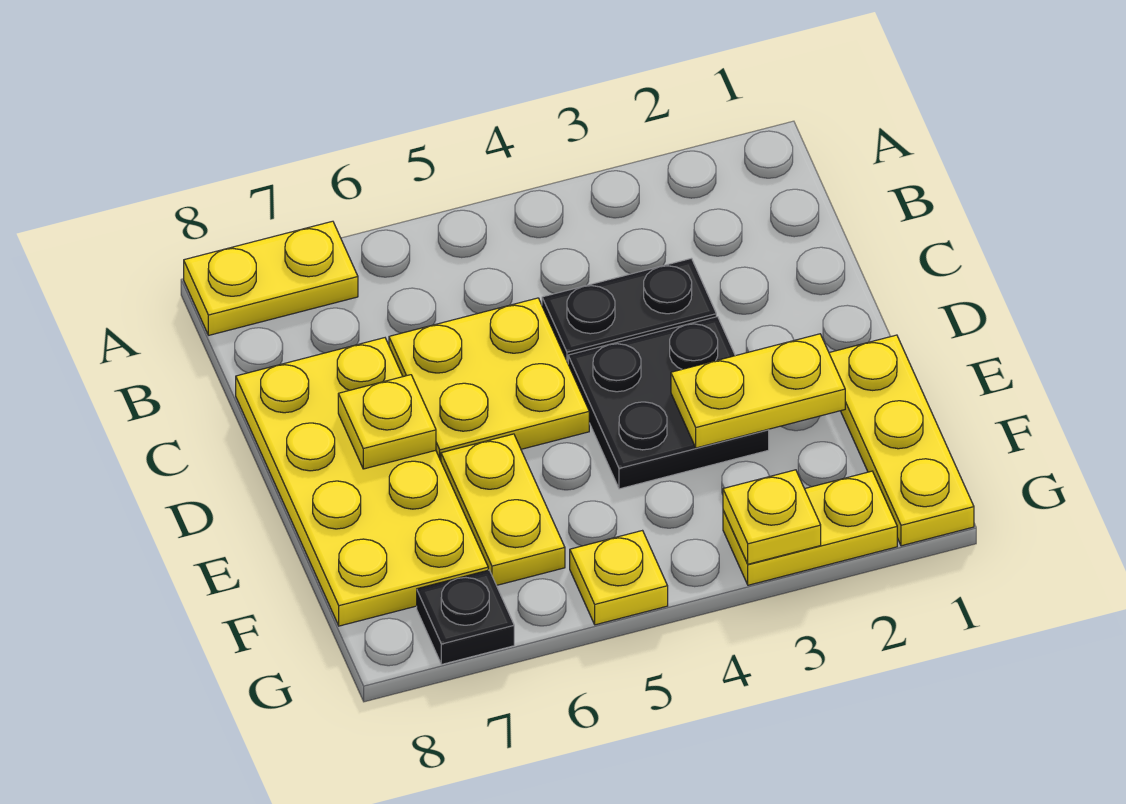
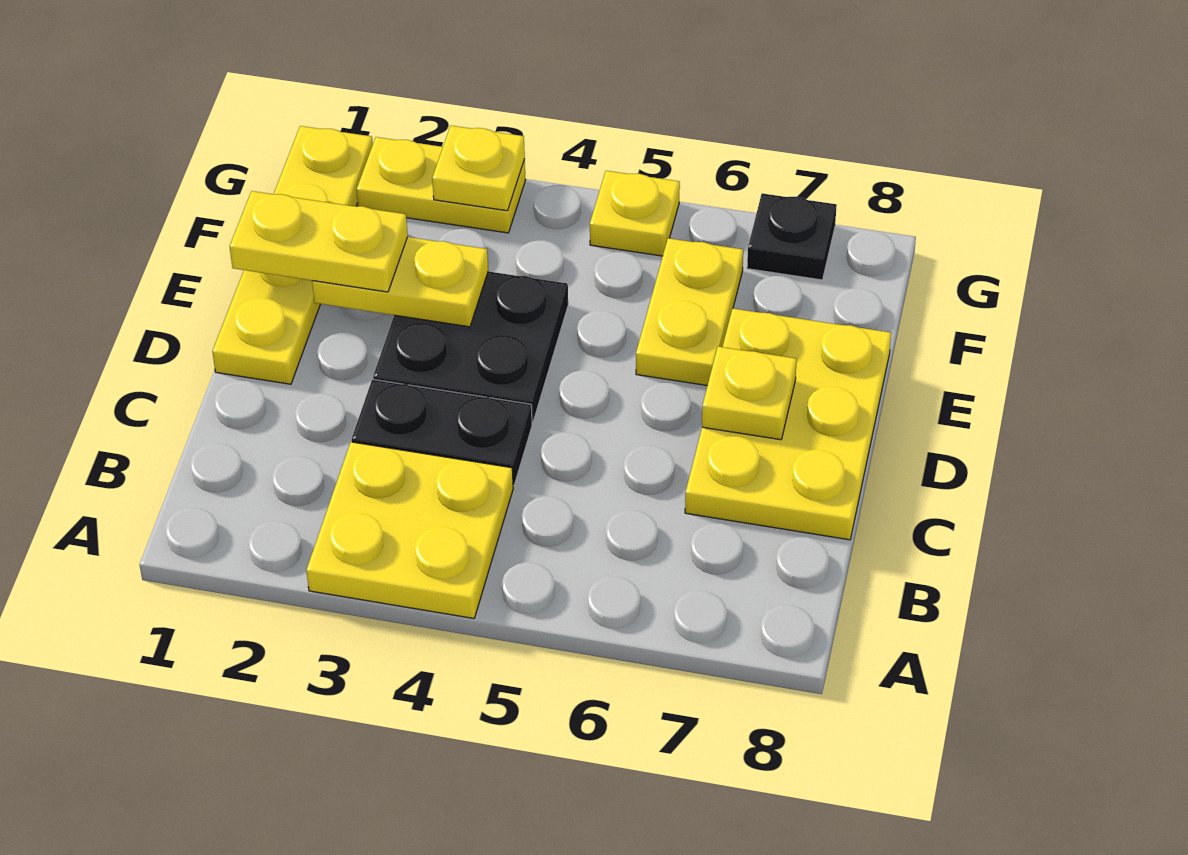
yellow plate A7:A8 level 1 -> yellow plate E1:E2 level 3
yellow plate C5:D6 level 1 -> yellow plate A3:B4 level 1
yellow plate C7:F8 level 1 -> yellow plate C7:E8 level 1
yellow plate E1:G1 level 1 -> yellow plate D1:G1 level 1

